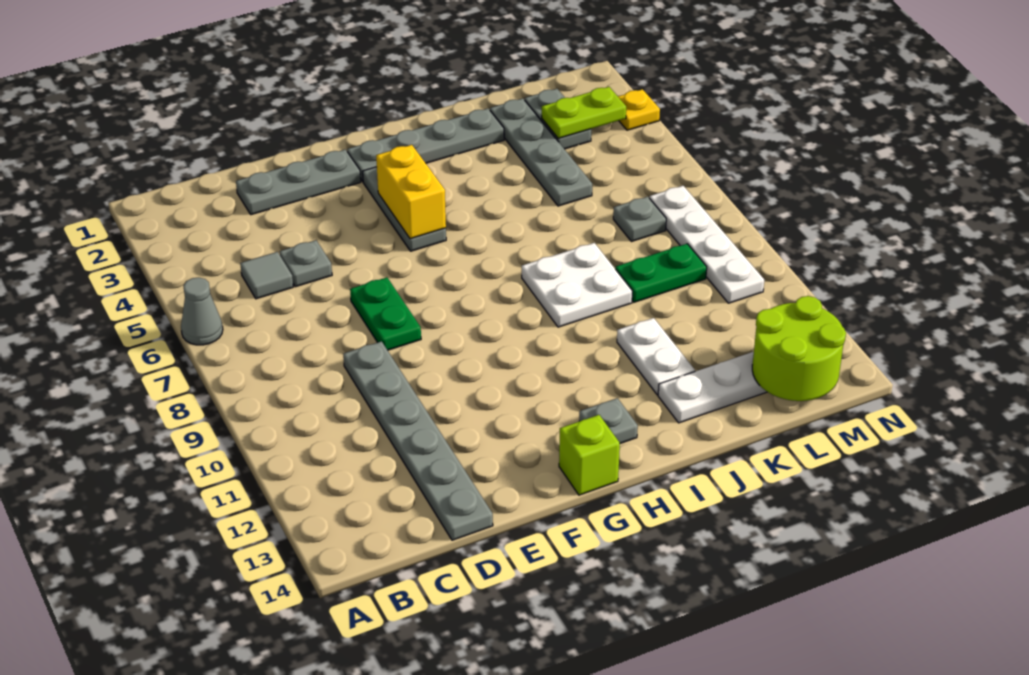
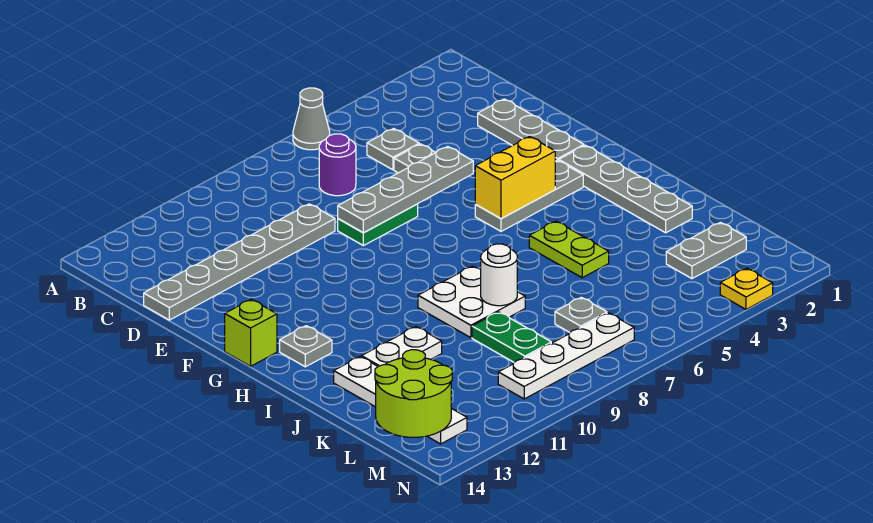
grey tile C5 level 1 -> grey plate C5 level 1
none -> purple round brick C7 level 1
none -> white round brick J8 level 2
grey plate K2:K5 level 1 -> grey plate E5:E8 level 2
lime plate L3:M3 level 2 -> lime plate I5:J5 level 1

